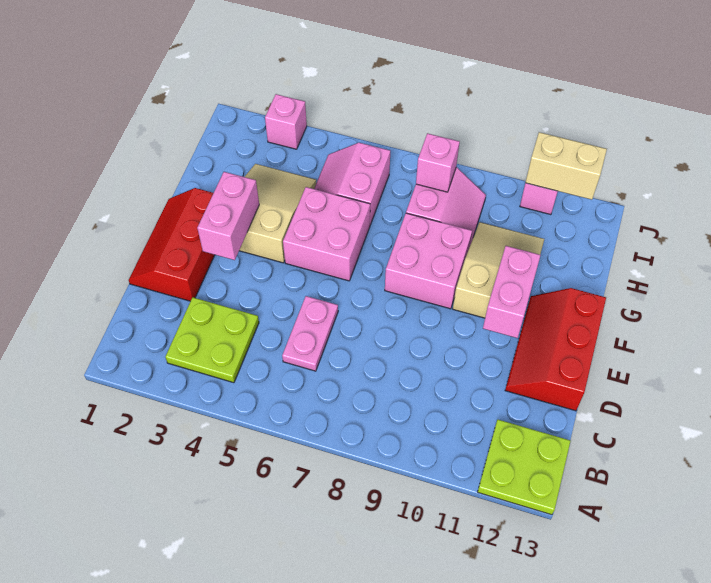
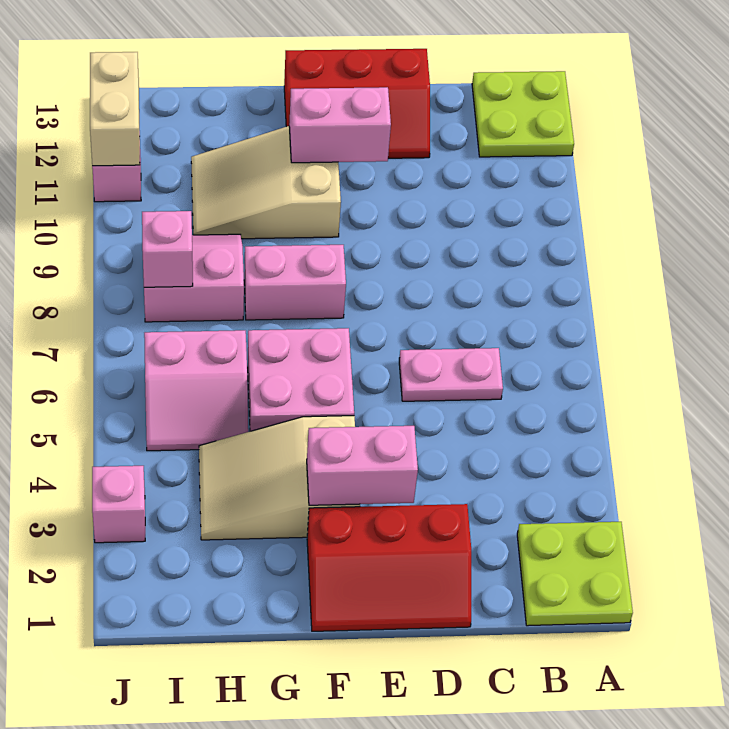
lime plate B3:C4 level 1 -> lime plate A1:B2 level 1
pink brick F8:G9 level 1 -> pink brick F8:G8 level 1

